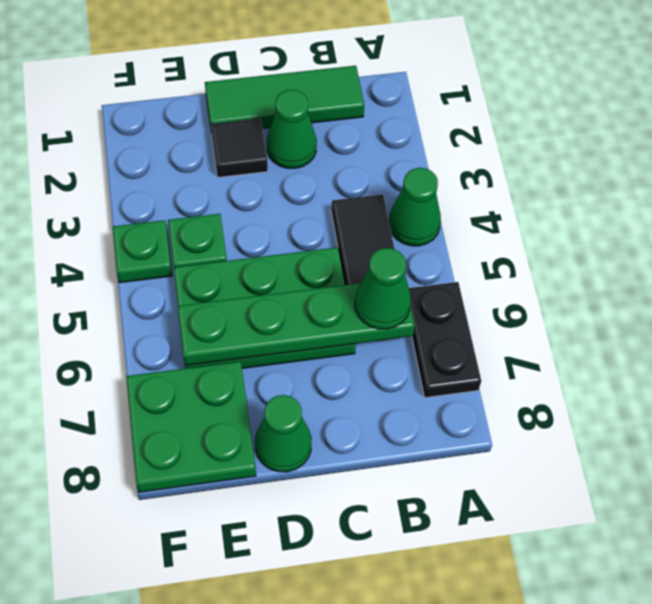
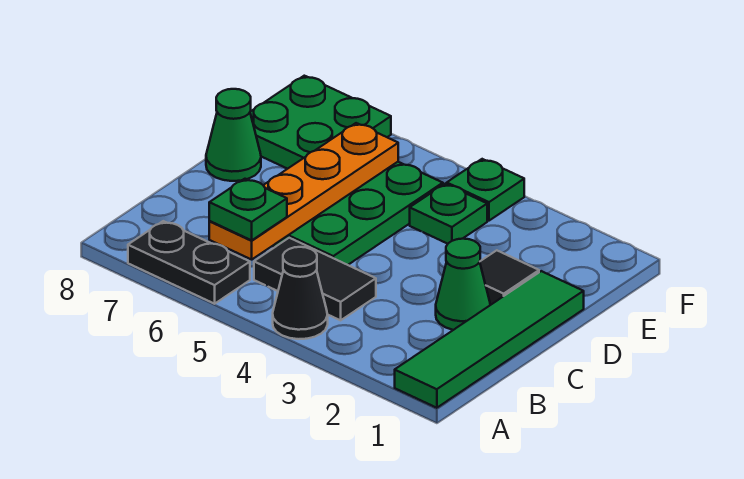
green cone A4 level 1 -> black cone A4 level 1
green tile B1:D1 level 1 -> green tile A1:D1 level 1
green plate B6:E6 level 2 -> orange plate B6:E6 level 2
green cone B6 level 3 -> green plate B6 level 3

